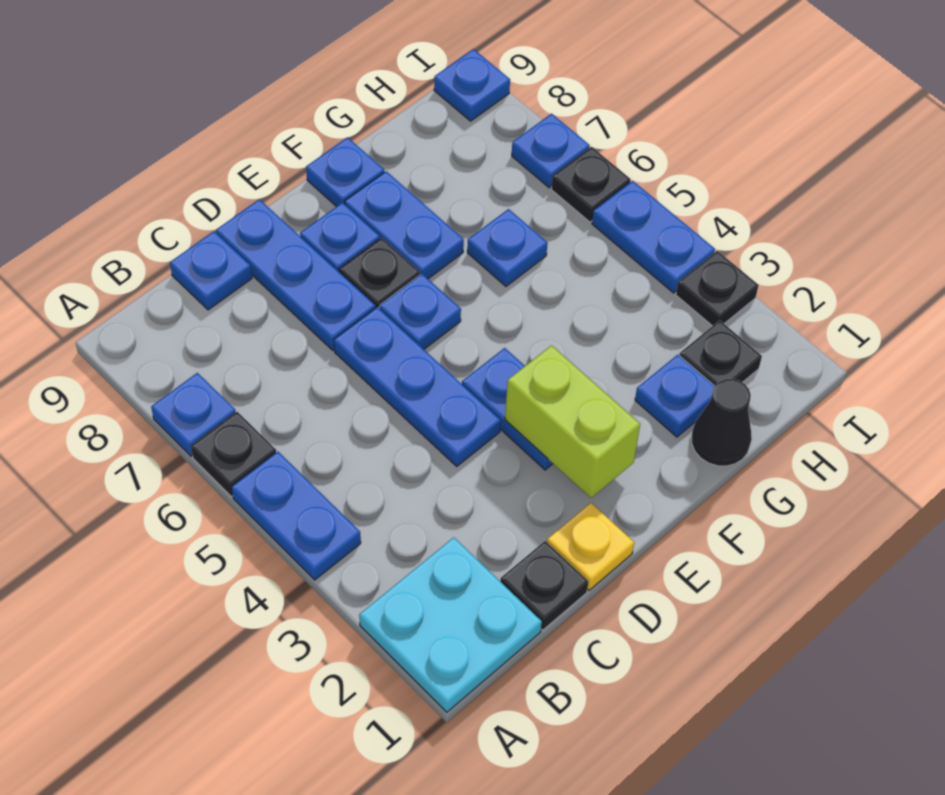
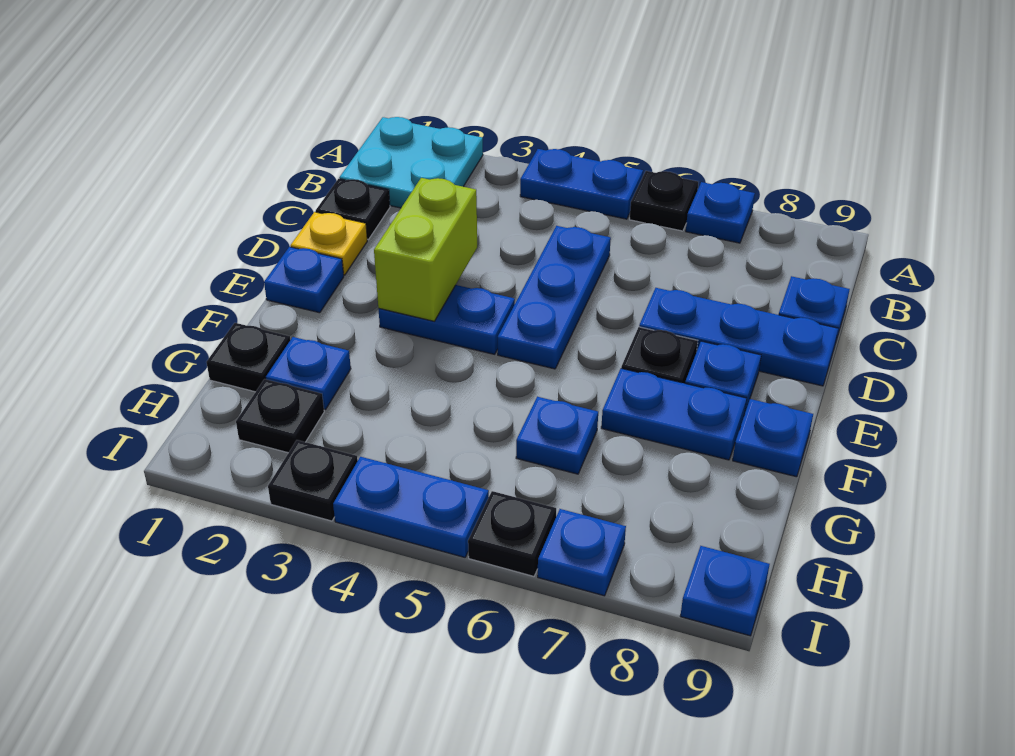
blue plate D4:D6 level 1 -> blue plate C5:E5 level 1
lime brick E2:E3 level 2 -> lime brick D3:E3 level 2
blue plate E6 level 1 -> blue plate E1 level 1
black cone G1 level 1 -> black plate G1 level 1

